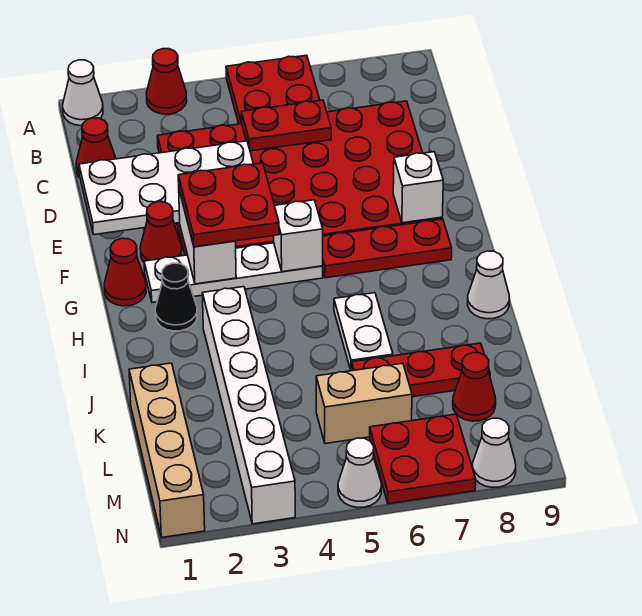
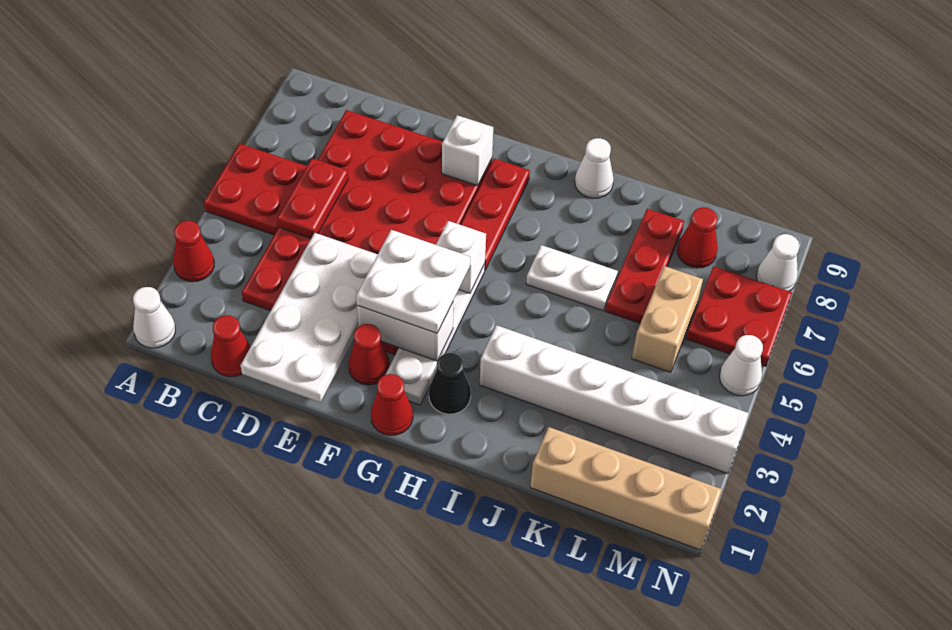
red plate F3:G4 level 3 -> white plate F3:G4 level 3

